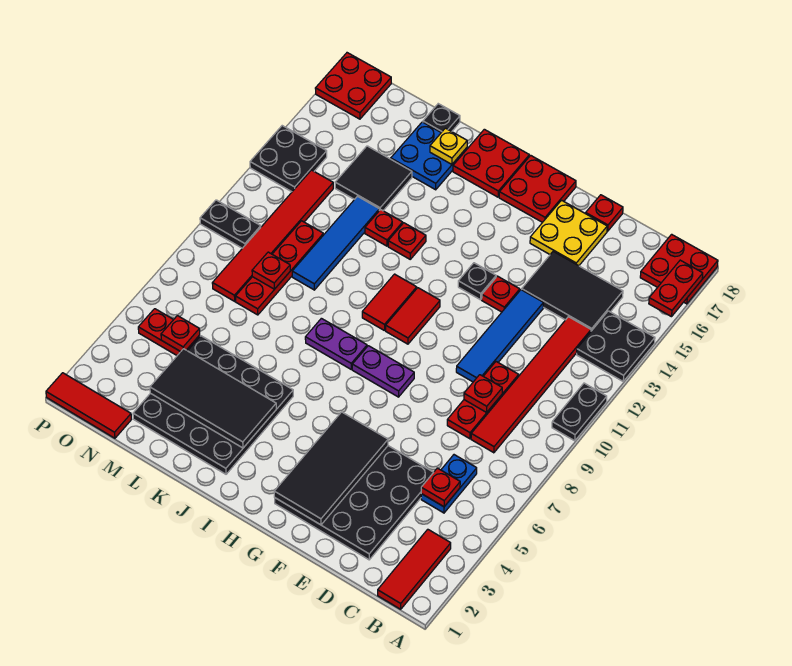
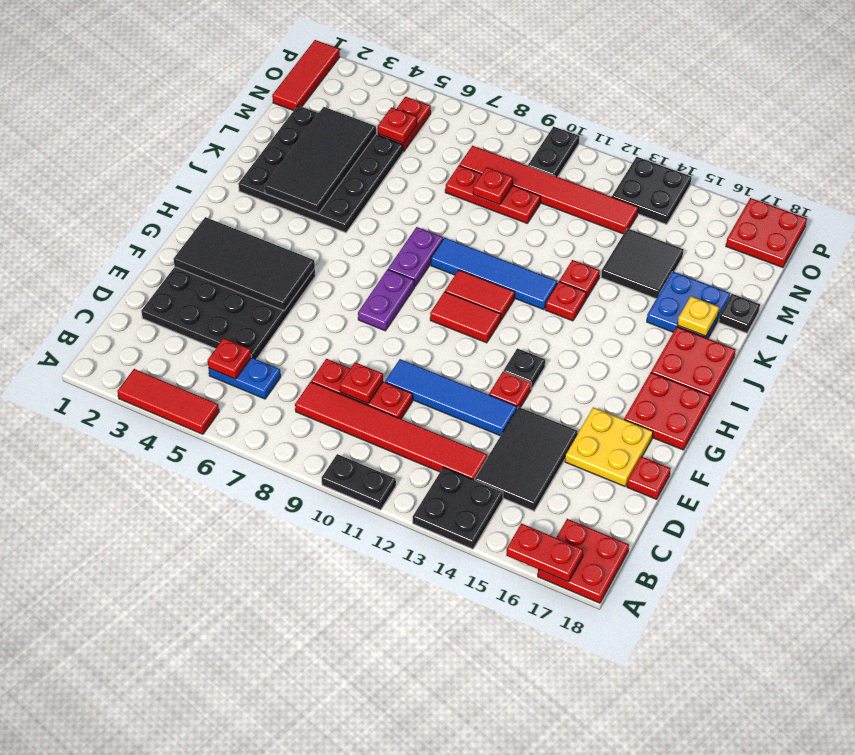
red tile B1:B3 level 1 -> red tile A3:A5 level 1
blue tile L10:L13 level 1 -> blue tile J9:J12 level 1
red plate M8:M11 level 1 -> red plate M8:M10 level 1

